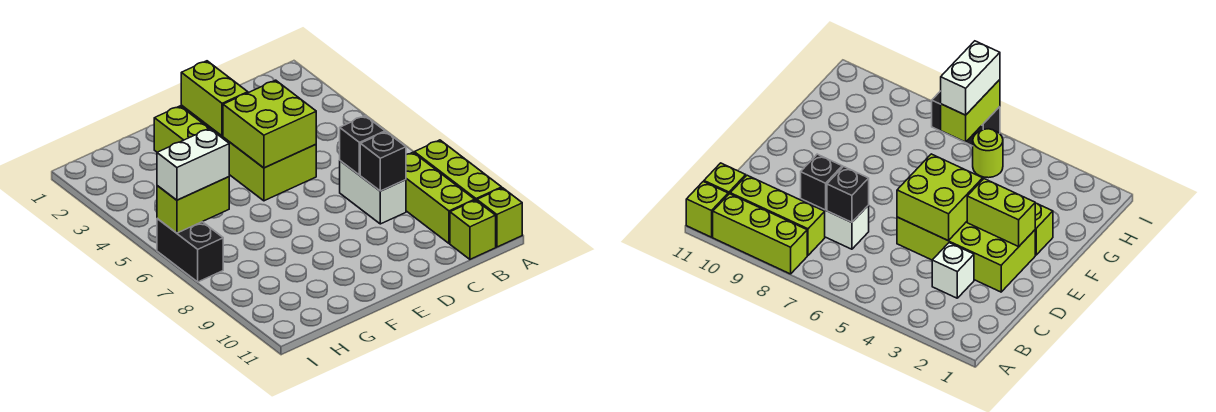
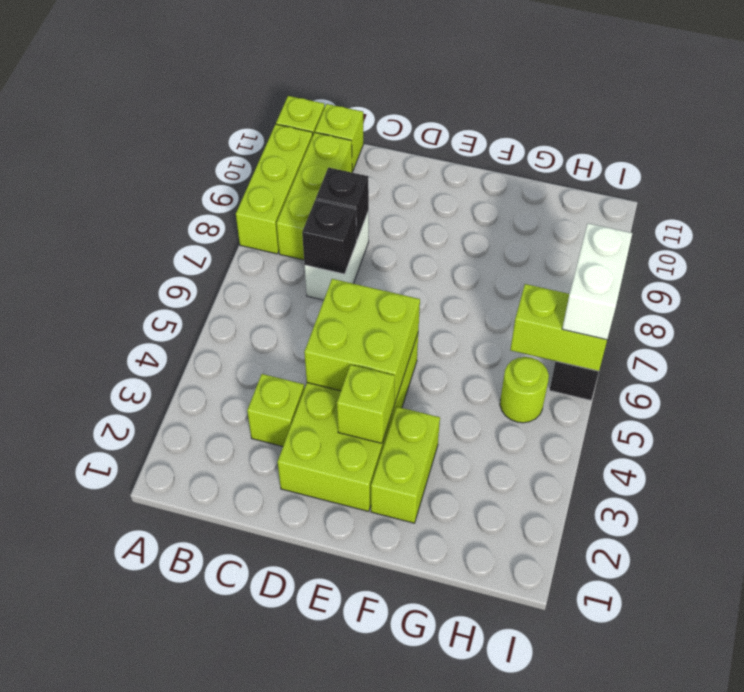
white brick C3 level 1 -> lime brick C3 level 1
lime brick E2:E3 level 2 -> lime brick E3 level 2
white brick H6:I6 level 3 -> white brick I6:I7 level 3

